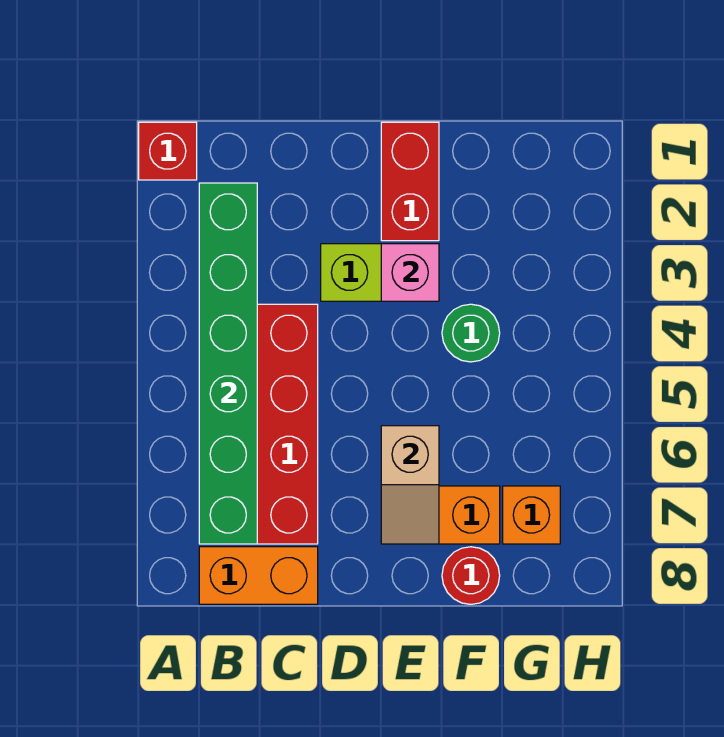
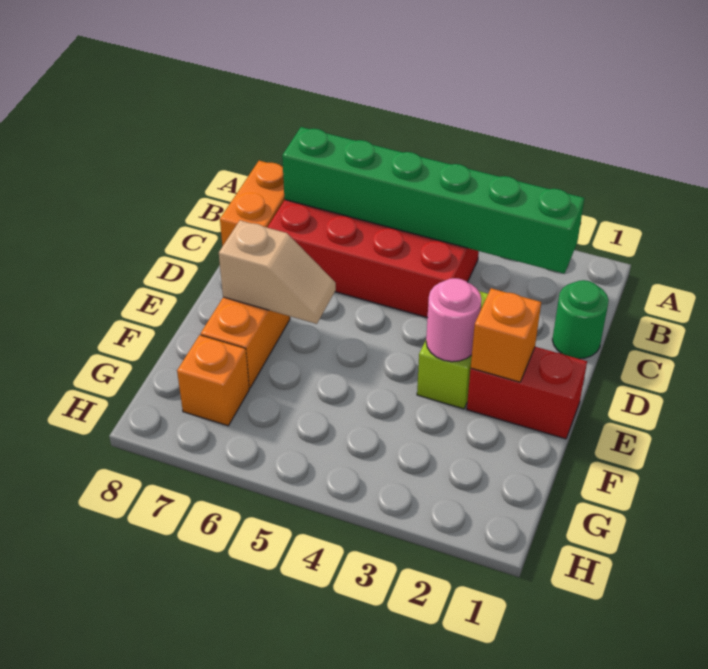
red brick A1 level 1 -> none
none -> orange brick E2 level 2
pink brick E3 level 2 -> pink round brick E3 level 2
tan slope E6:E7 level 2 top 6 -> tan slope E6:E7 level 2 top 7
green round brick F4 level 1 -> green round brick C1 level 1
red round brick F8 level 1 -> none

